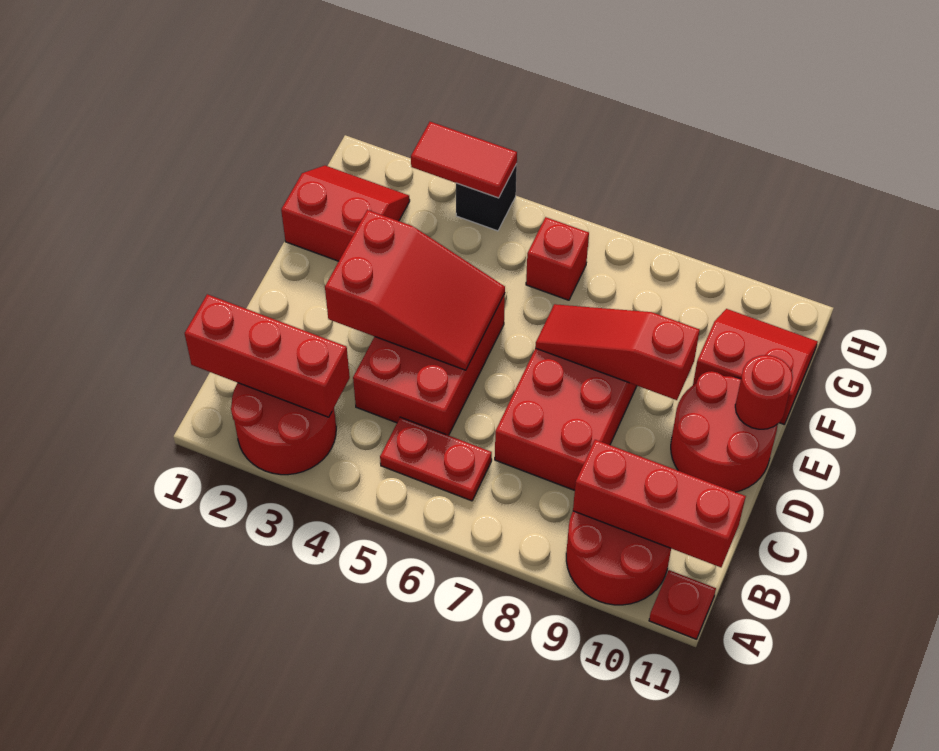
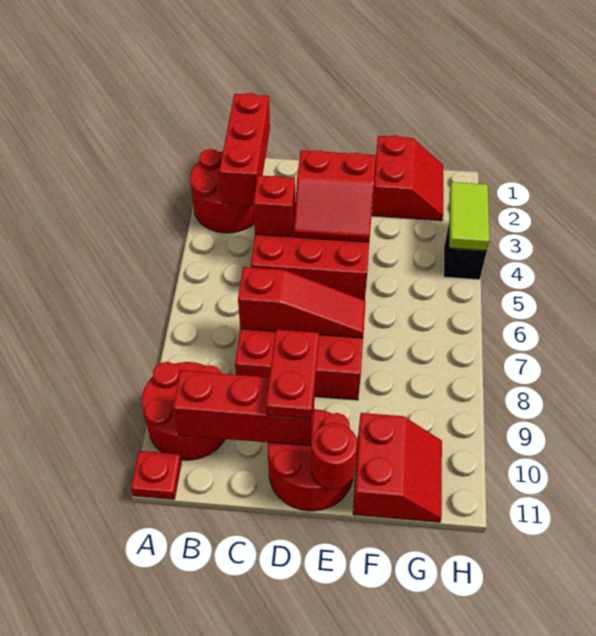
red plate B5:B6 level 1 -> red plate D9:D10 level 3
red brick B9:B11 level 2 -> red brick B10:D10 level 2
red slope D3:E5 level 2 top 3 -> red slope D3:E4 level 2 top 3
red slope E7:E9 level 2 top 9 -> red slope C7:E7 level 2 top C
red brick G6 level 1 -> red brick C4 level 2
red tile H3:H4 level 2 -> lime tile H3:H4 level 2

